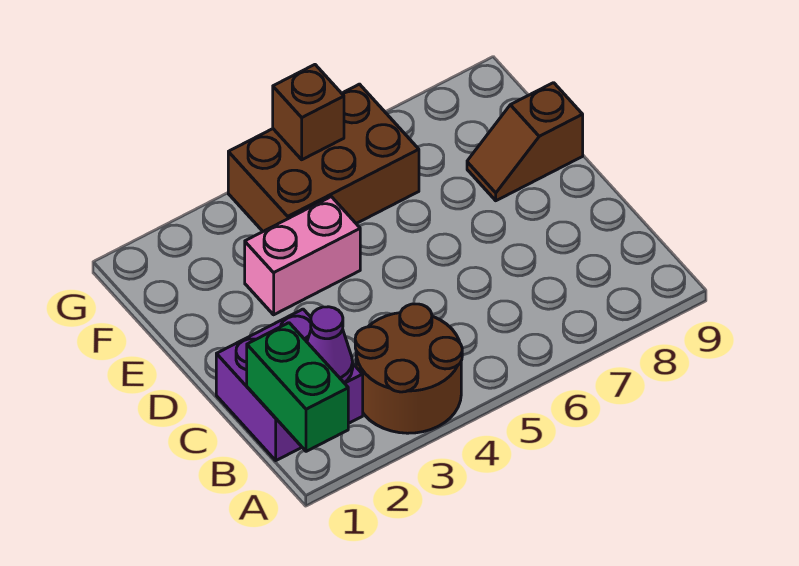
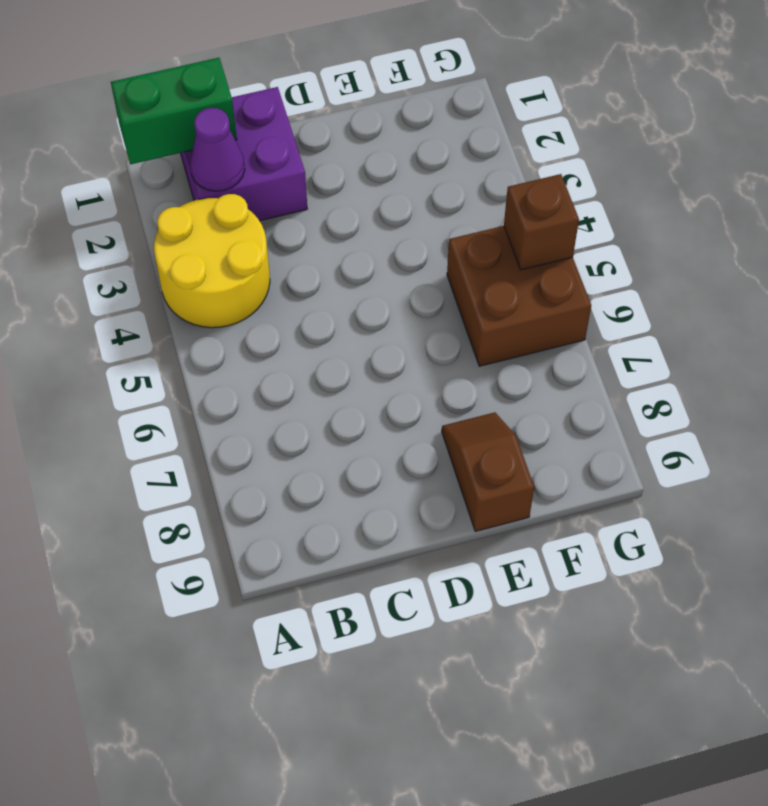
brown round brick A3:B4 level 1 -> yellow round brick A3:B4 level 1
pink brick E3:E4 level 1 -> none
brown brick F4:G6 level 1 -> brown brick F5:G6 level 1

